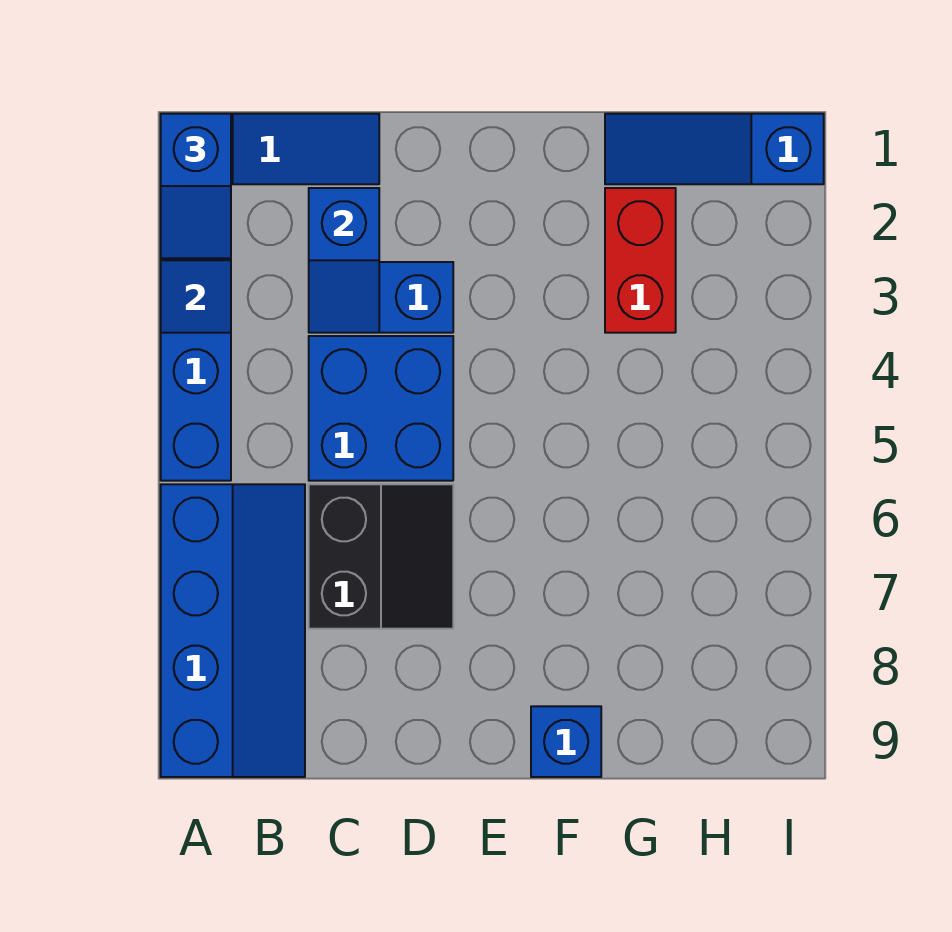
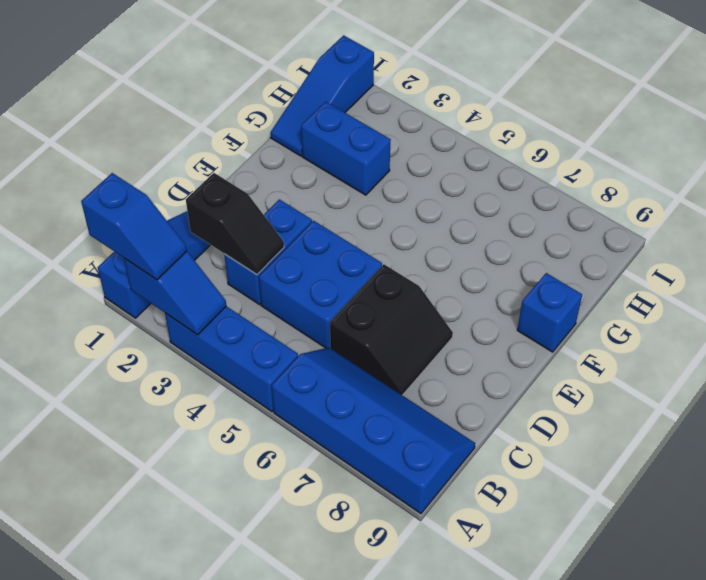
blue slope C2:C3 level 2 top 2 -> black slope C2:C3 level 2 top 2
black slope C6:D7 level 1 top C -> black slope C6:D7 level 1 top 6
red brick G2:G3 level 1 -> blue brick G2:G3 level 1

